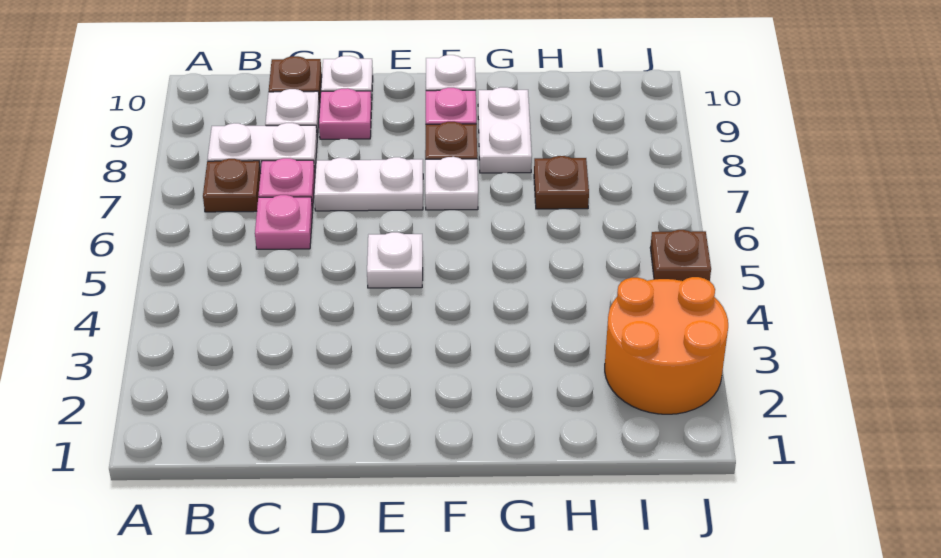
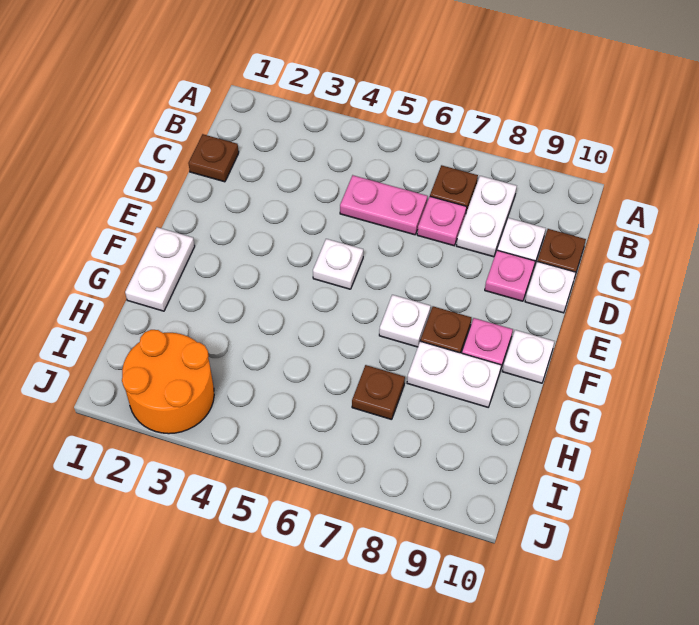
pink plate C6 level 1 -> pink plate C5:C6 level 1
white plate D7:E7 level 1 -> white plate F1:G1 level 1
brown plate J5 level 1 -> brown plate C1 level 1

